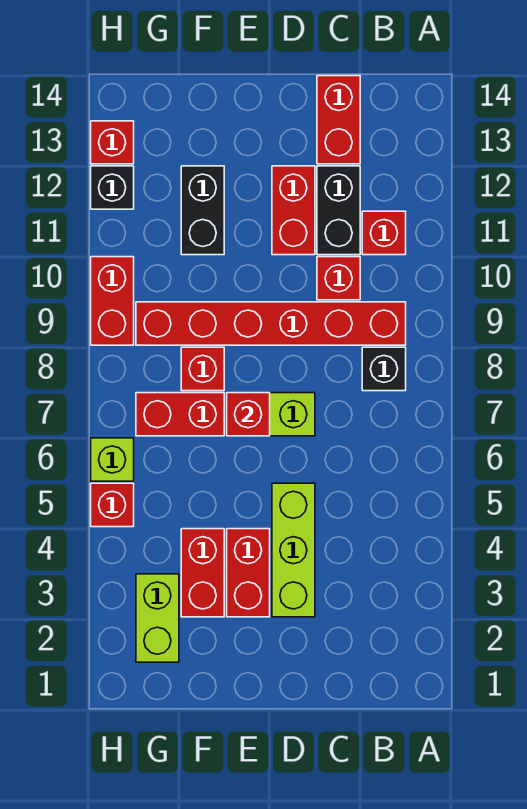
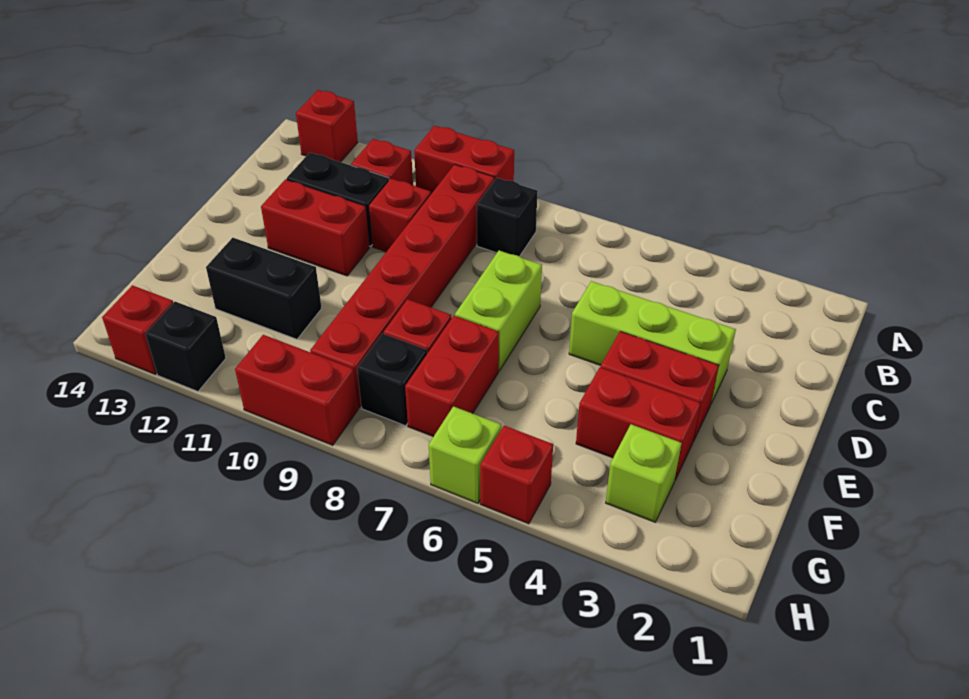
red brick C13:C14 level 1 -> red brick A9:A10 level 1
red brick E7 level 2 -> red brick A13 level 1
lime brick G2:G3 level 1 -> lime brick G3 level 1
none -> black brick G8 level 1

